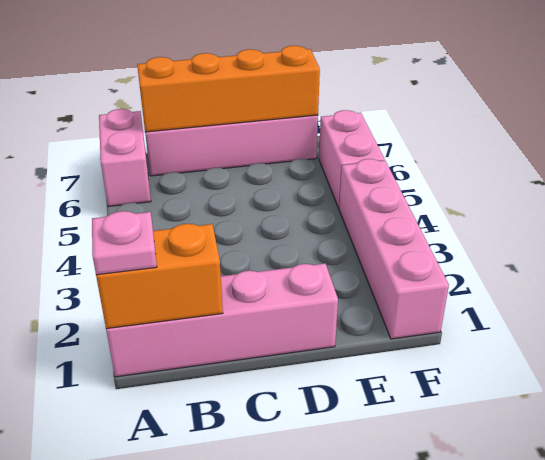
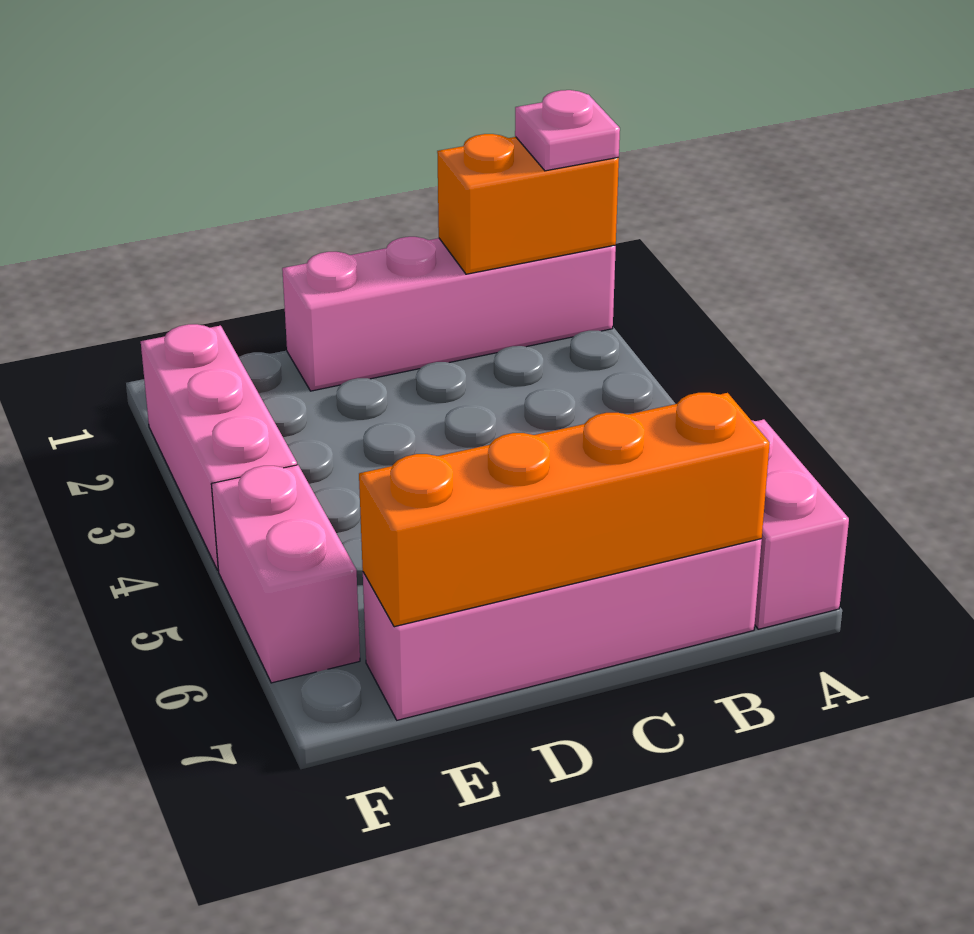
pink brick F1:F4 level 1 -> pink brick F2:F4 level 1

